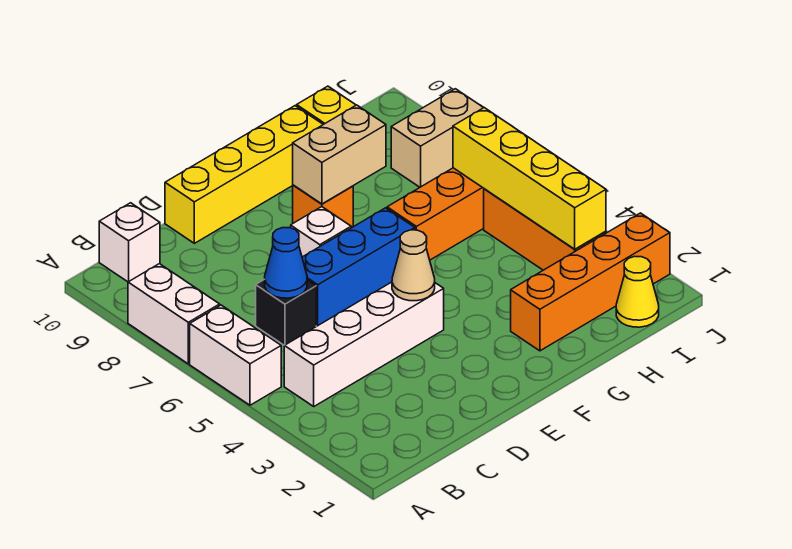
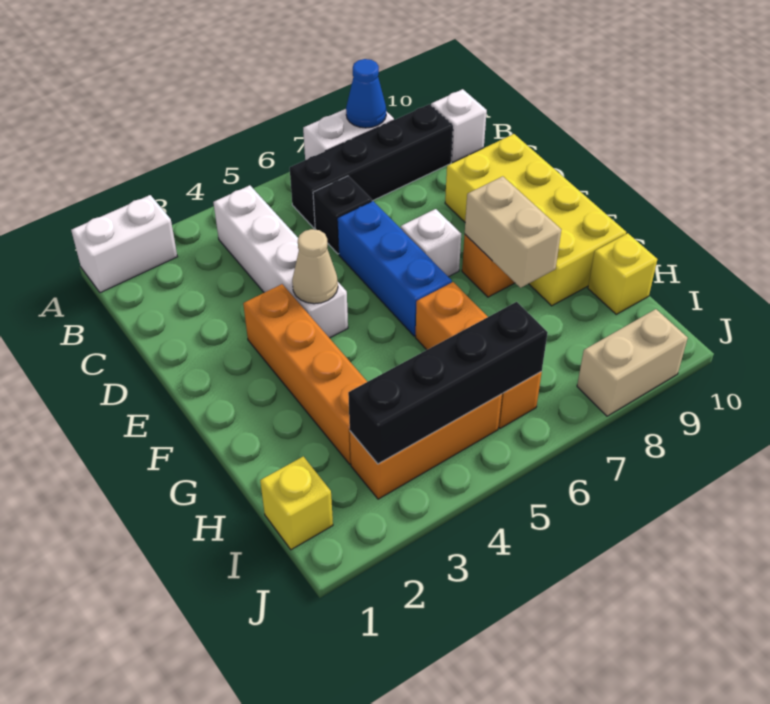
white brick A5:A6 level 1 -> white brick A1:A2 level 1
none -> black brick B6:B9 level 1
blue cone C6 level 2 -> blue cone A8 level 2
yellow brick D10:G10 level 1 -> yellow brick D9:G10 level 1
orange brick G2:J2 level 1 -> orange brick E3:H3 level 1
yellow cone I1 level 1 -> yellow brick I1 level 1
yellow brick I3:I6 level 2 -> black brick I3:I6 level 2
tan brick I8:J8 level 1 -> tan brick J8:J9 level 1

